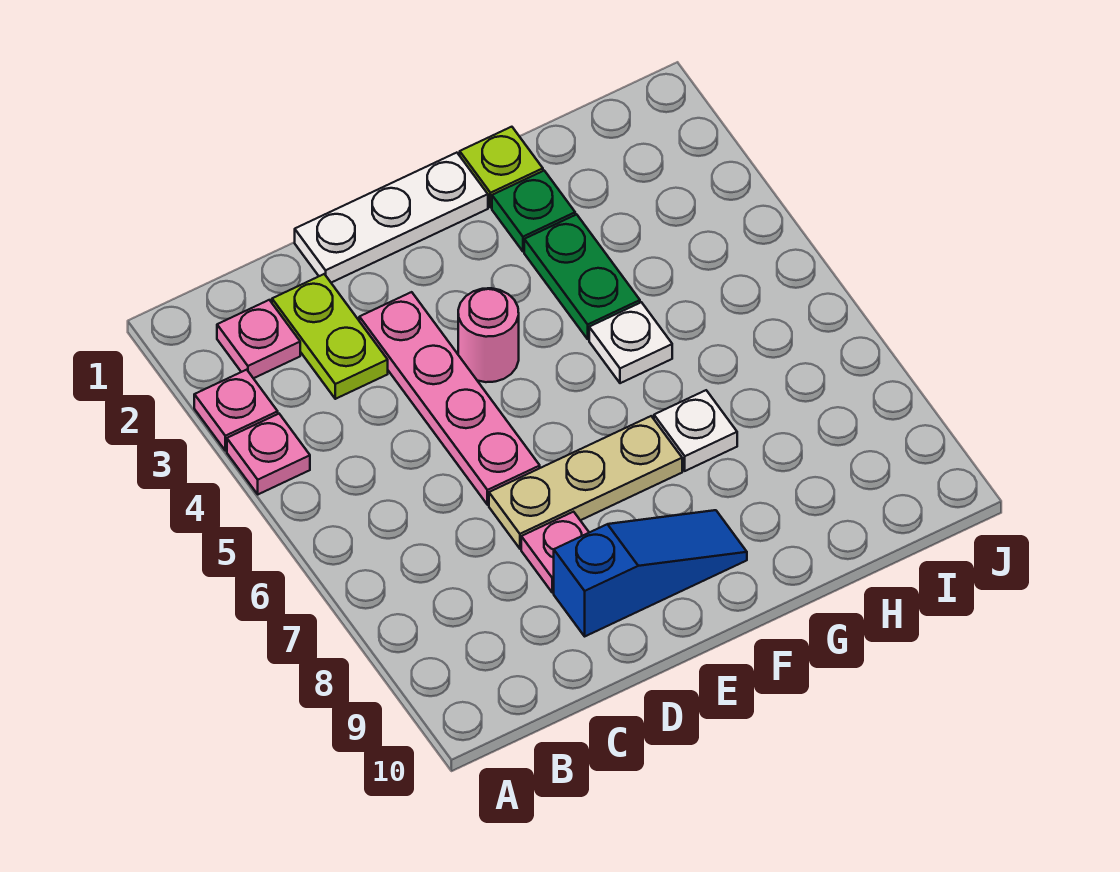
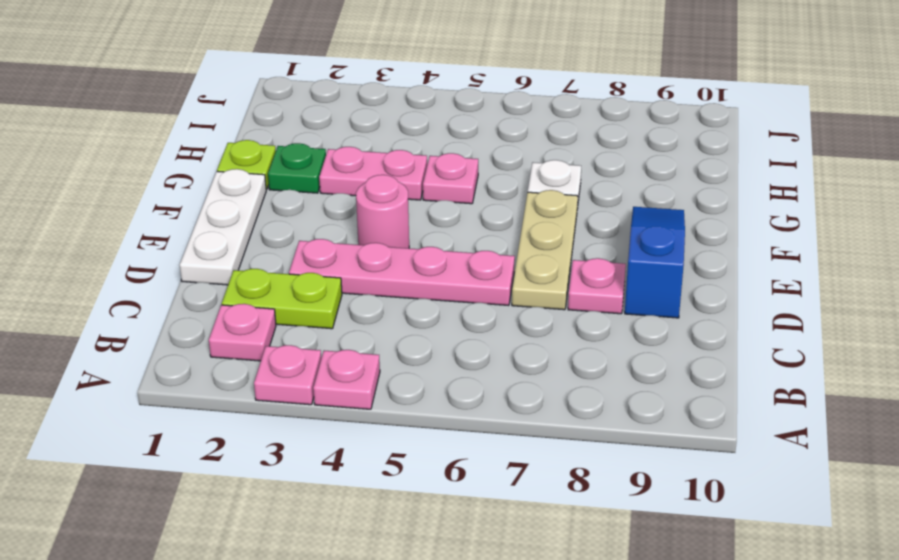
green plate G3:G4 level 1 -> pink plate G3:G4 level 1
white plate G5 level 1 -> pink plate G5 level 1

